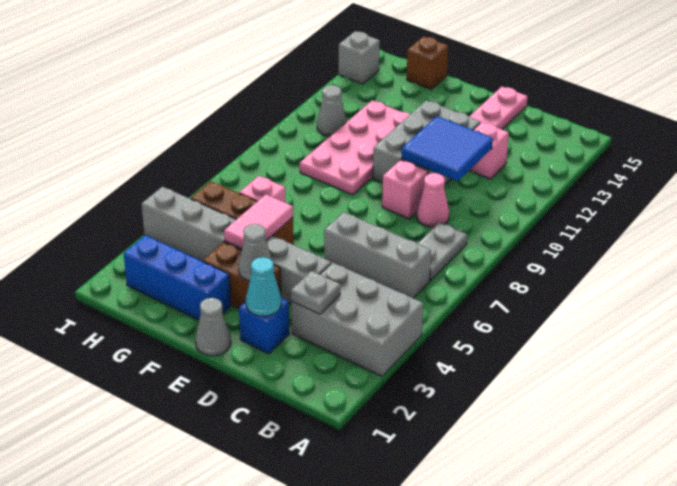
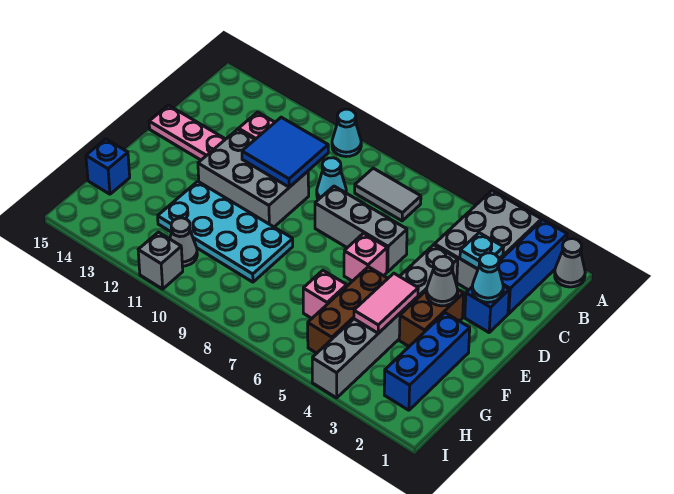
none -> blue brick A2:C2 level 1
none -> cyan cone A10 level 1
grey brick B6:D6 level 1 -> grey brick D6:D8 level 1
grey plate B7:B8 level 1 -> grey tile B7:B8 level 1
grey plate C3 level 2 -> cyan plate C3 level 2
pink cone C9 level 1 -> cyan cone C9 level 1
pink brick D9 level 1 -> pink brick E6 level 1
grey cone E1 level 1 -> grey cone A1 level 1
pink tile F4:F5 level 2 -> pink tile F4:G4 level 2
pink plate F9:G12 level 1 -> cyan plate F9:G12 level 1
brown brick G15 level 1 -> blue brick G15 level 1
grey brick I14 level 1 -> grey brick I11 level 1

